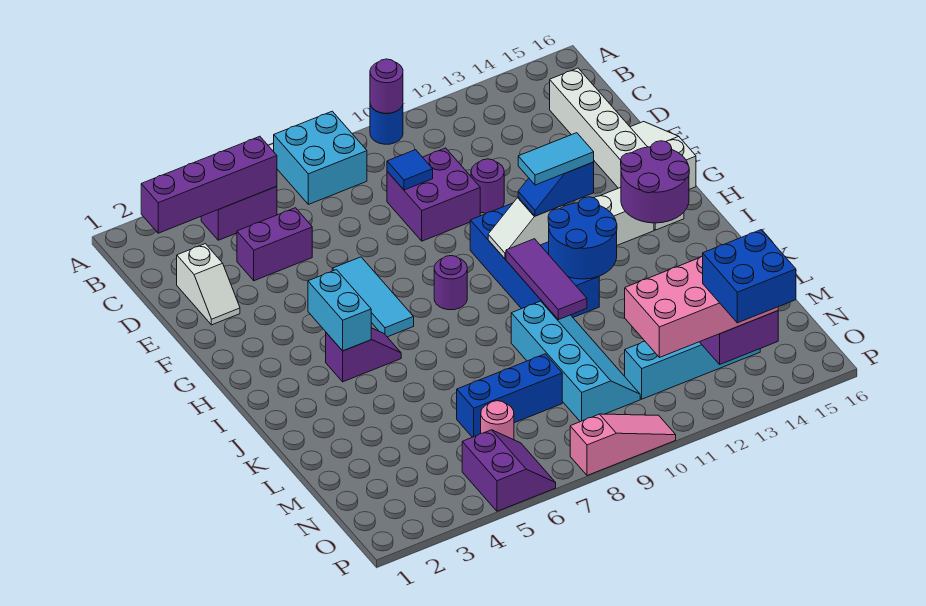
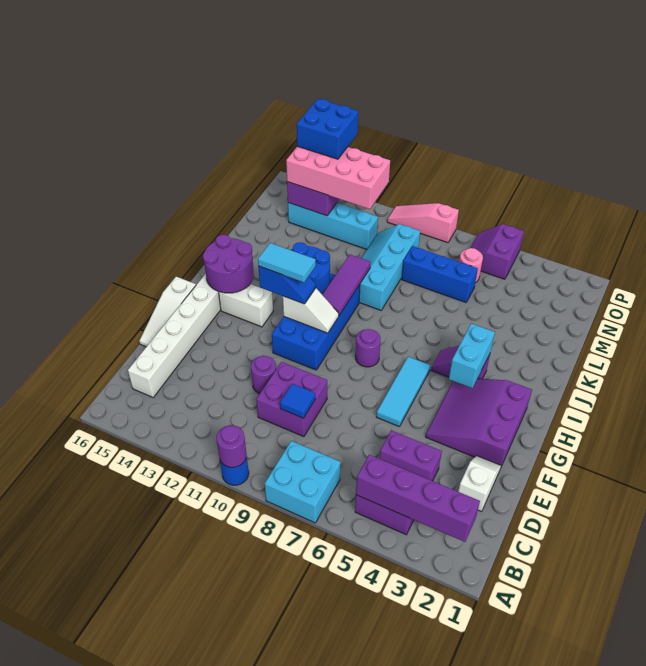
none -> purple slope F2:H4 level 1 top 2

